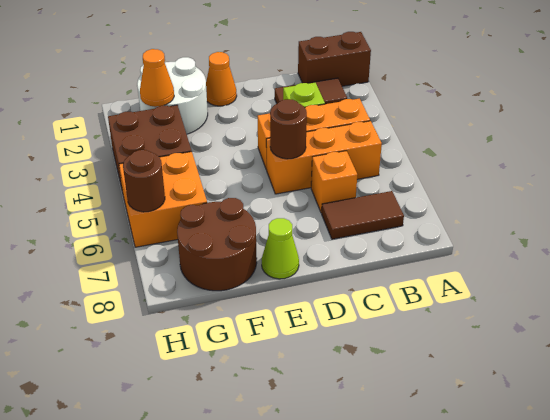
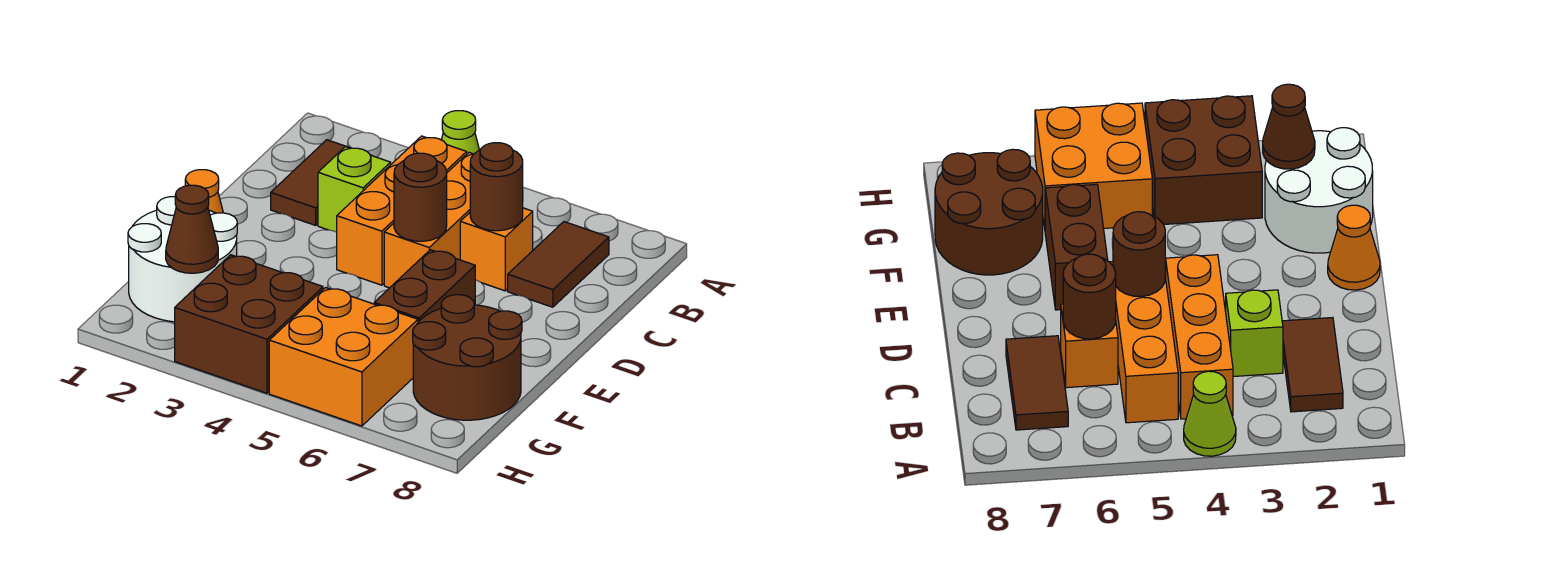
brown brick A1:B1 level 1 -> brown brick E6:F6 level 1
lime cone E8 level 1 -> lime cone A4 level 1
orange cone G2 level 2 -> brown cone G2 level 2
brown round brick H6 level 2 -> brown round brick C6 level 2

